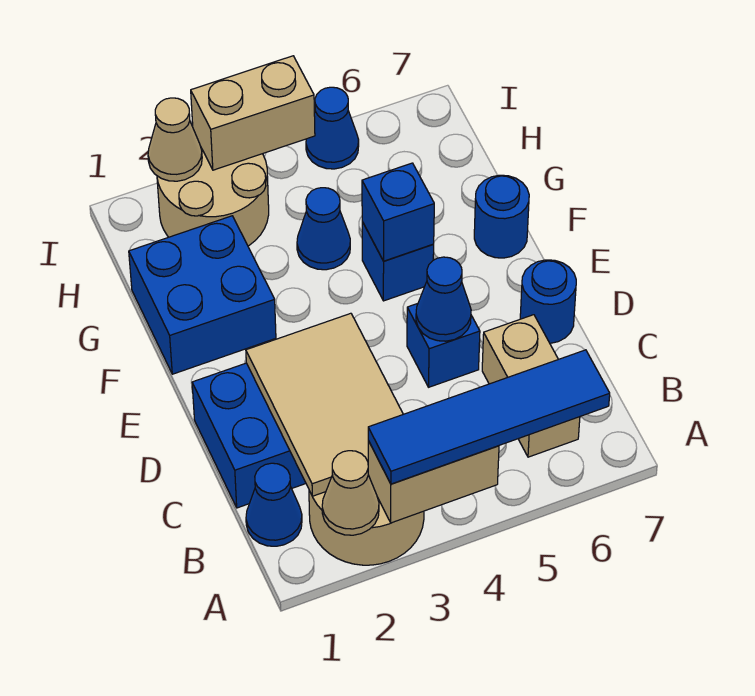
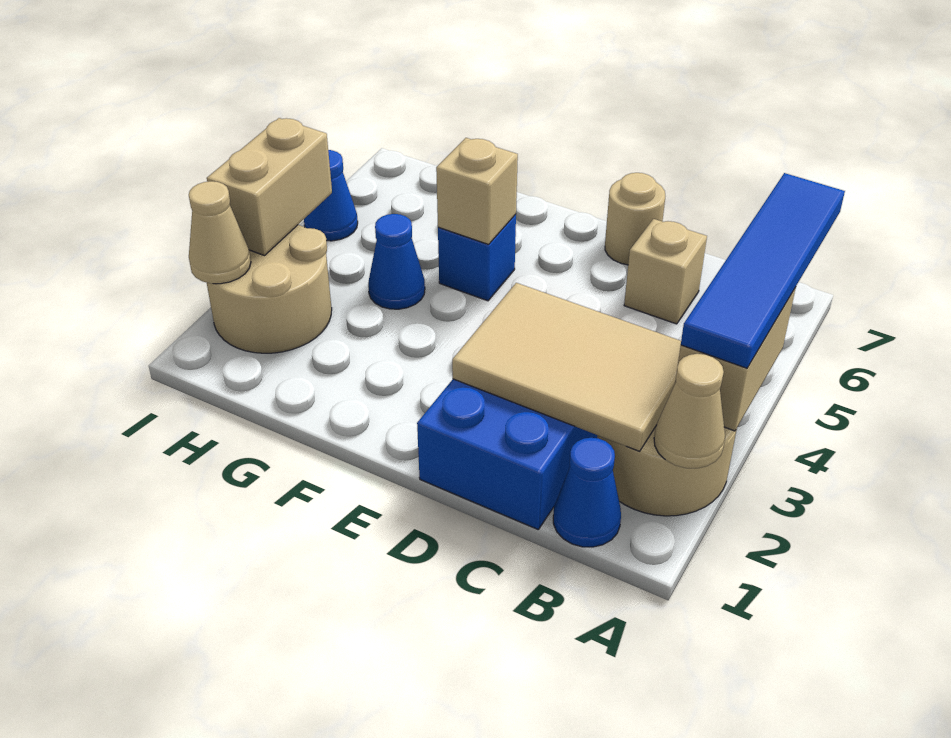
tan brick B6:C6 level 1 -> tan brick C6 level 1
blue brick D5 level 1 -> none
blue cone D5 level 2 -> none
blue round brick D7 level 1 -> tan round brick D7 level 1
blue brick F1:G2 level 1 -> none
blue brick F5 level 2 -> tan brick F5 level 2
blue round brick F7 level 1 -> none

